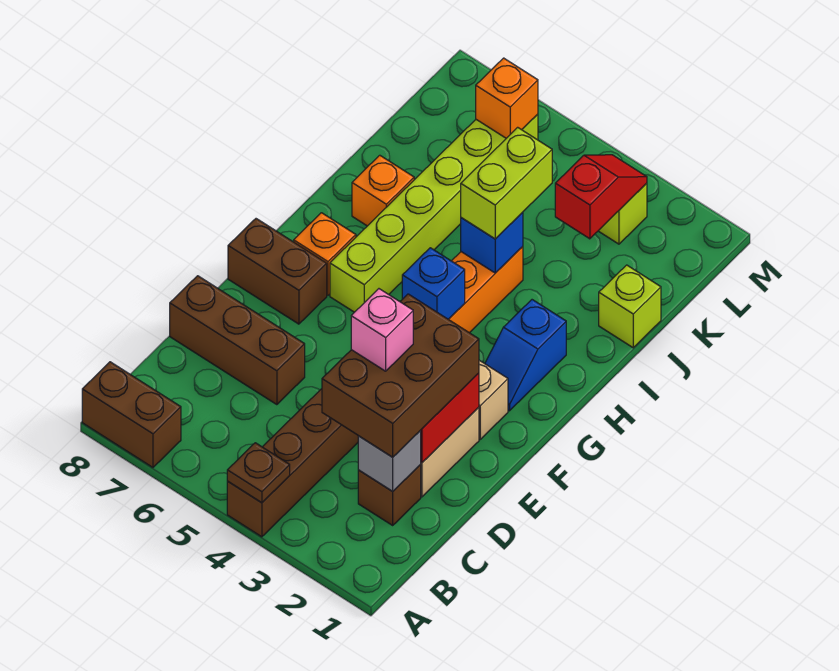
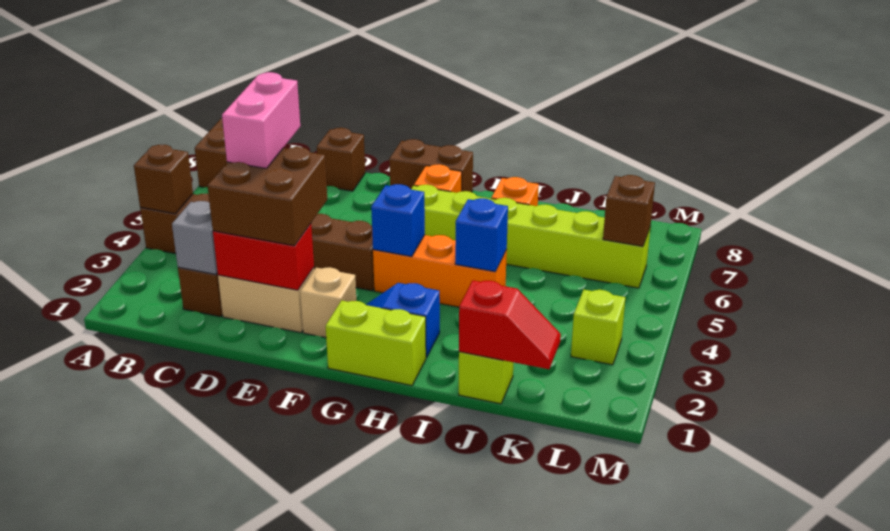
brown plate A4 level 2 -> brown brick A4 level 2
brown brick C2:E3 level 3 -> brown brick D2:E3 level 3
pink brick D3 level 4 -> pink brick D3:D4 level 4
brown brick D6:D8 level 1 -> brown brick D8 level 1
brown brick F7:F8 level 1 -> brown brick F8:G8 level 1
lime brick I4:J4 level 3 -> lime brick G1:H1 level 1
red slope K3:L3 level 2 top K -> red slope J1:K1 level 2 top J
orange brick L6 level 2 -> brown brick L6 level 2

